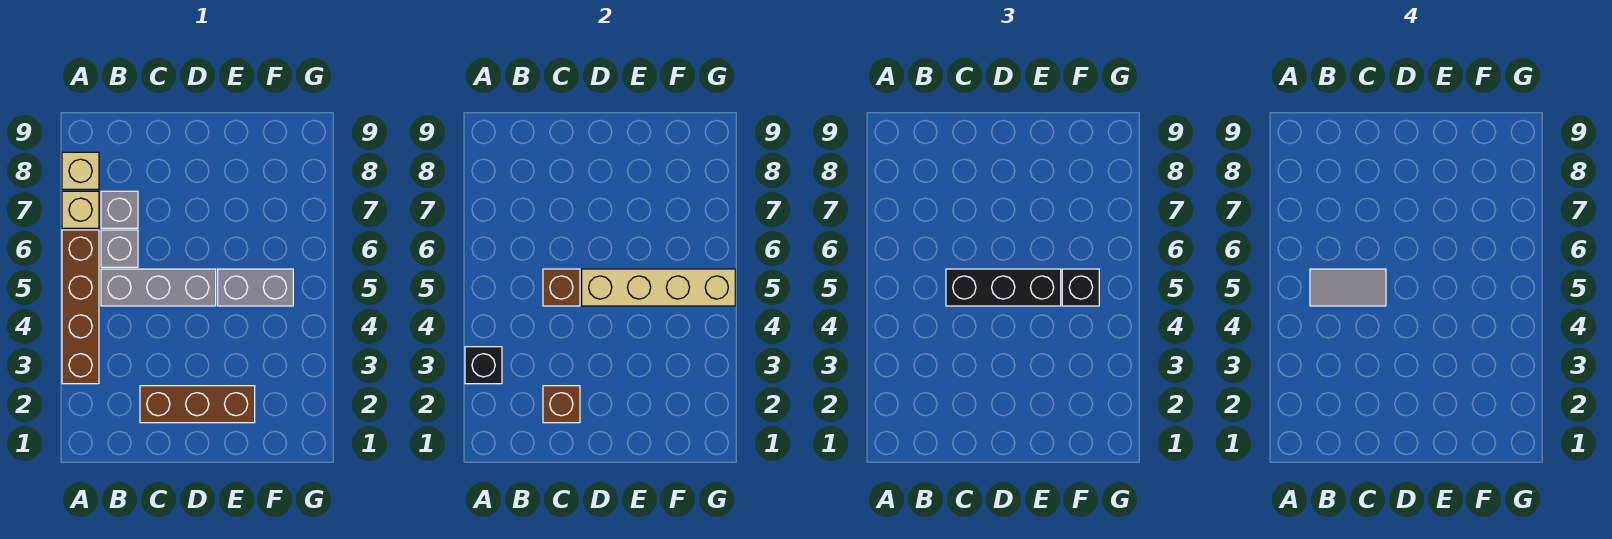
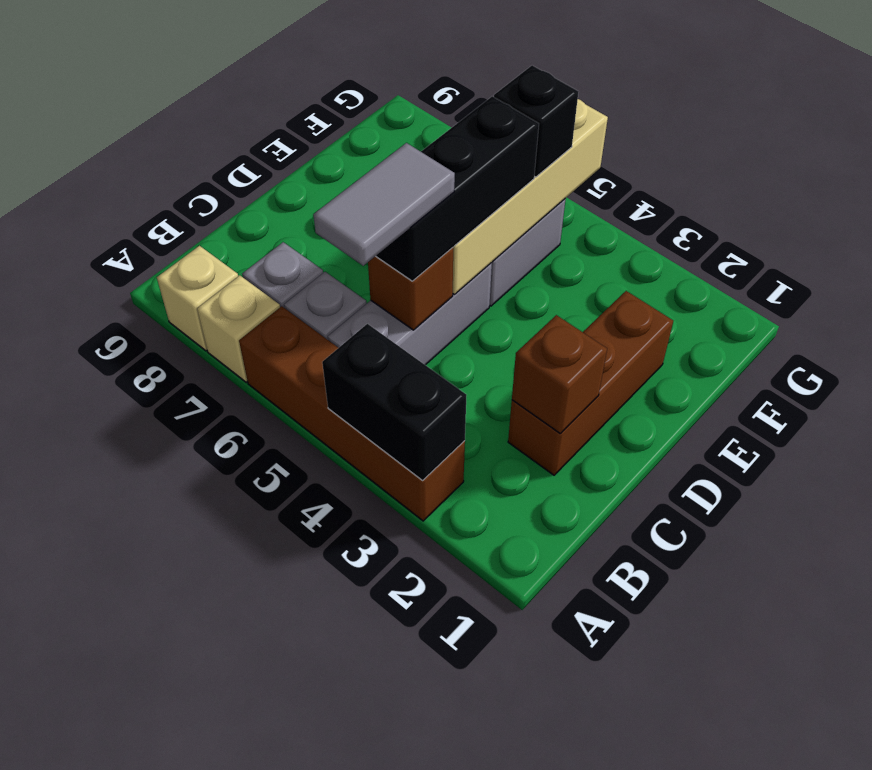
black brick A3 level 2 -> black brick A3:A4 level 2

